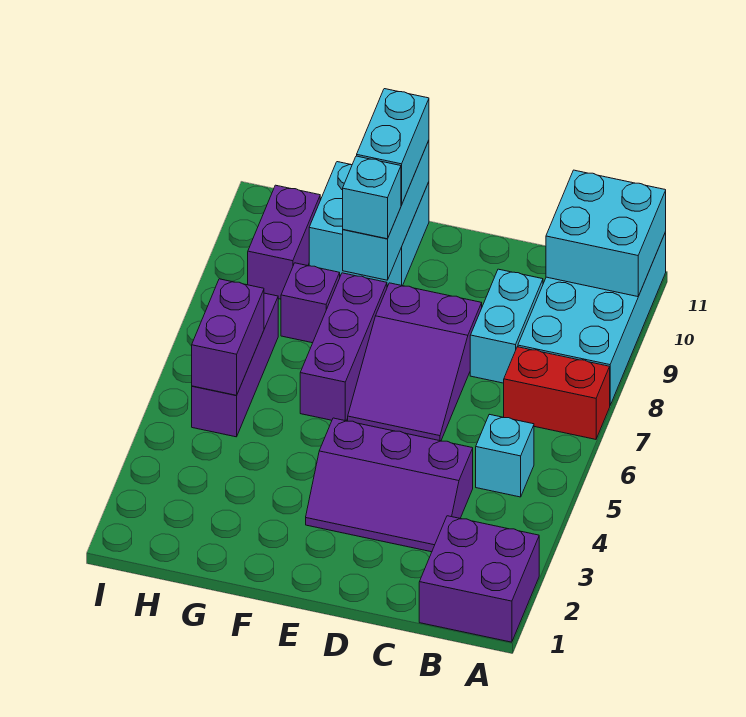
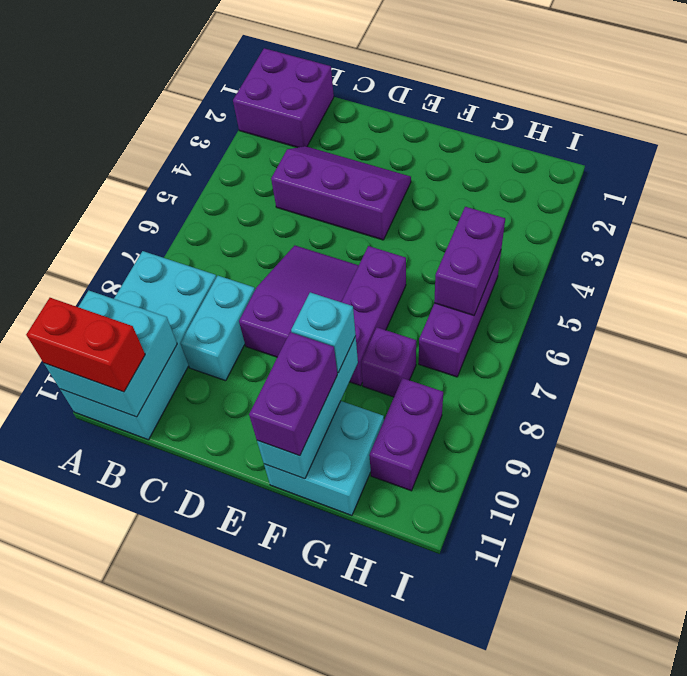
red brick A7:B7 level 1 -> red brick A11:B11 level 3
cyan brick B5 level 1 -> none
cyan brick F10:F11 level 3 -> purple brick F10:F11 level 3

